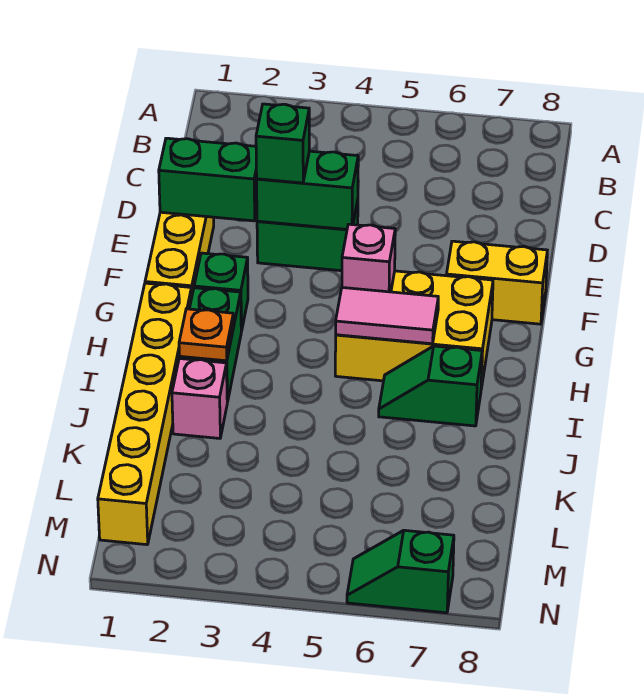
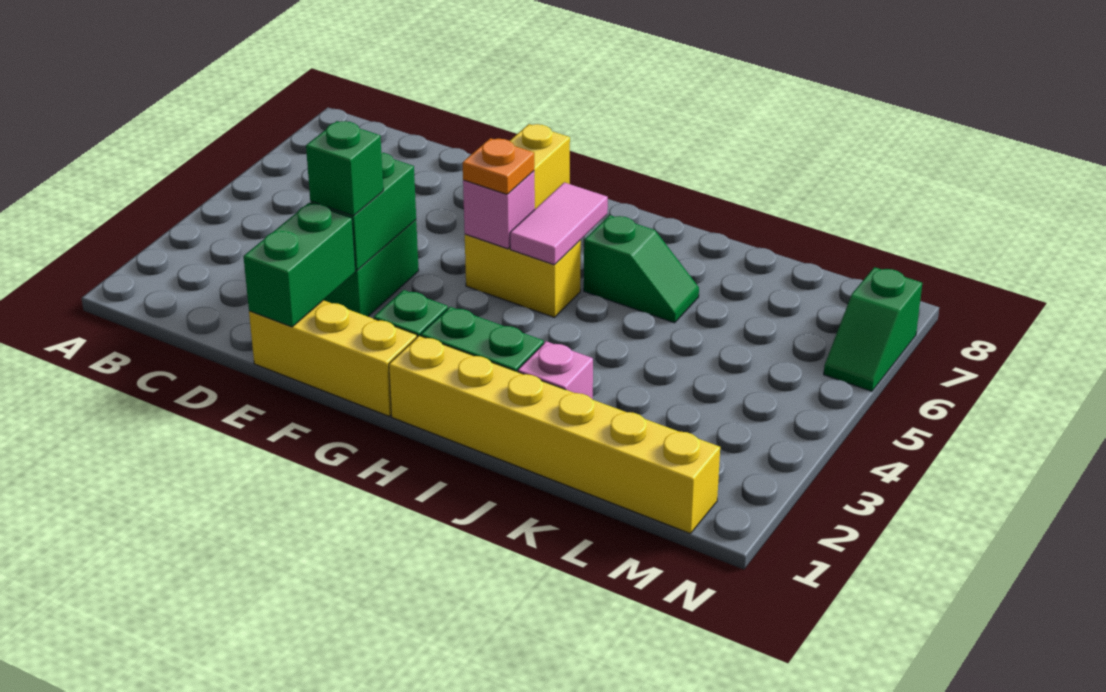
yellow brick G5:H7 level 1 -> yellow brick G5:H5 level 1
orange plate I2 level 2 -> orange plate G5 level 3
green slope I6:I7 level 1 top 7 -> green slope I6:J6 level 1 top I

